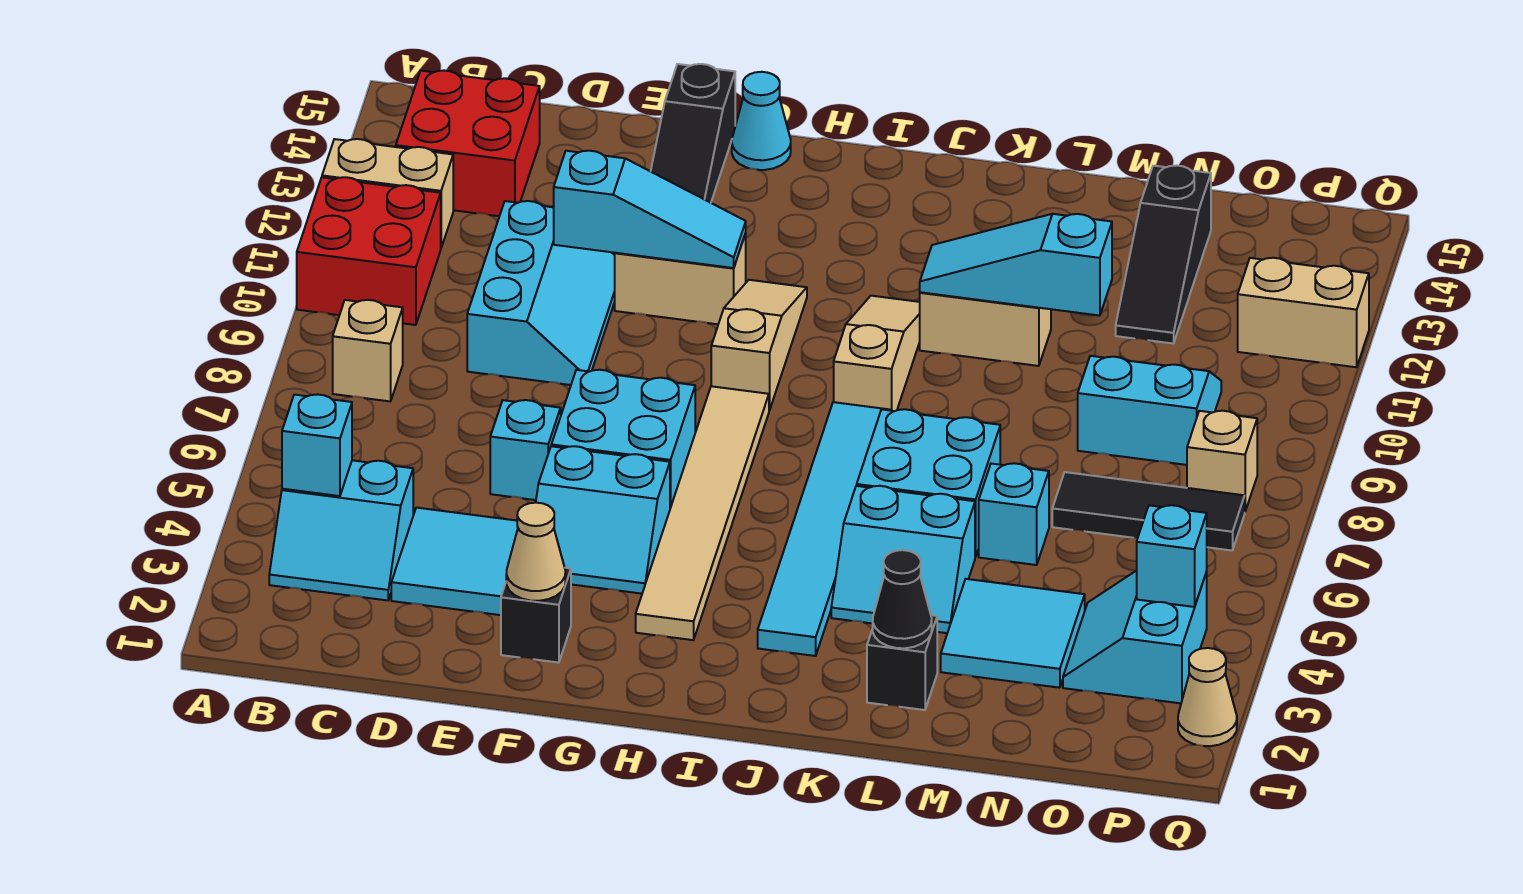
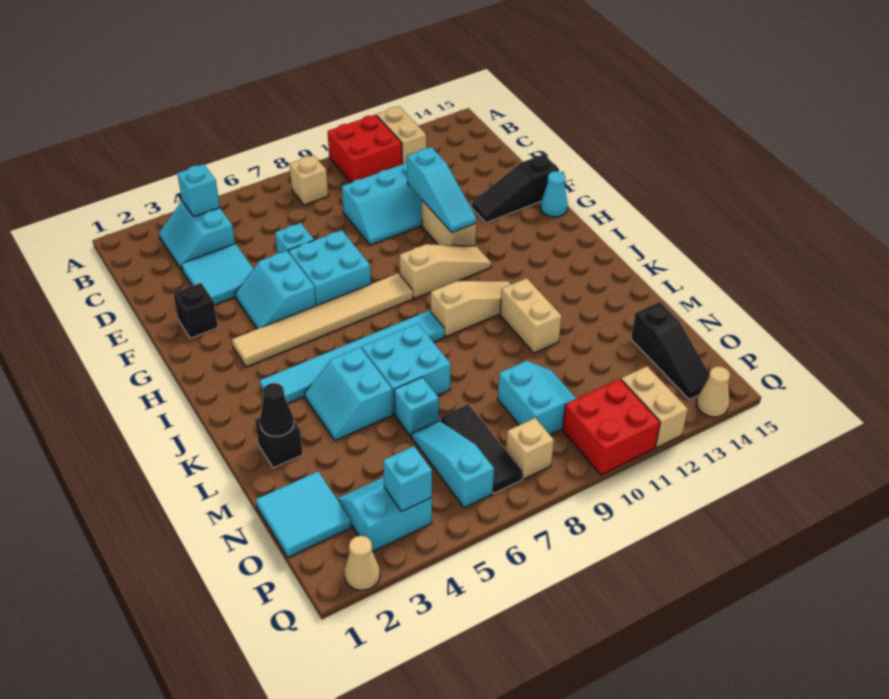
red brick B13:C14 level 1 -> red brick P10:Q11 level 1
tan cone F2 level 2 -> tan cone Q14 level 1
cyan slope K11:M11 level 2 top M -> cyan slope N6:P6 level 1 top P
cyan tile M3:N4 level 1 -> cyan tile N1:O2 level 1
black slope N12:N14 level 1 top 14 -> black slope N14:P14 level 1 top N

